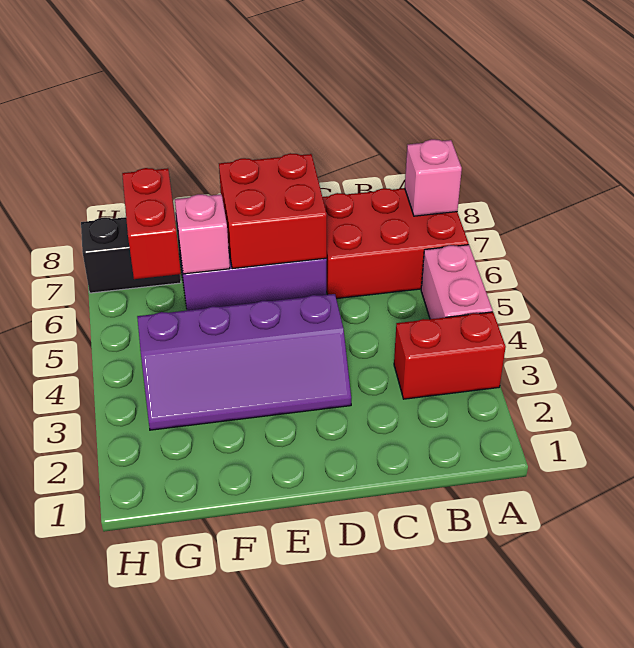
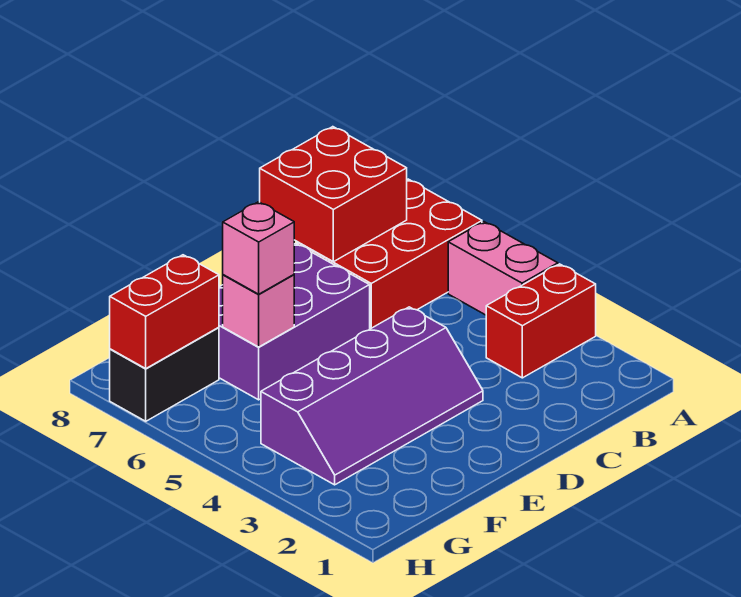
pink brick A7 level 2 -> pink brick F6 level 3
red brick D6:E7 level 2 -> red brick B7:C8 level 2
red brick G6:G7 level 2 -> red brick G7:H7 level 2

